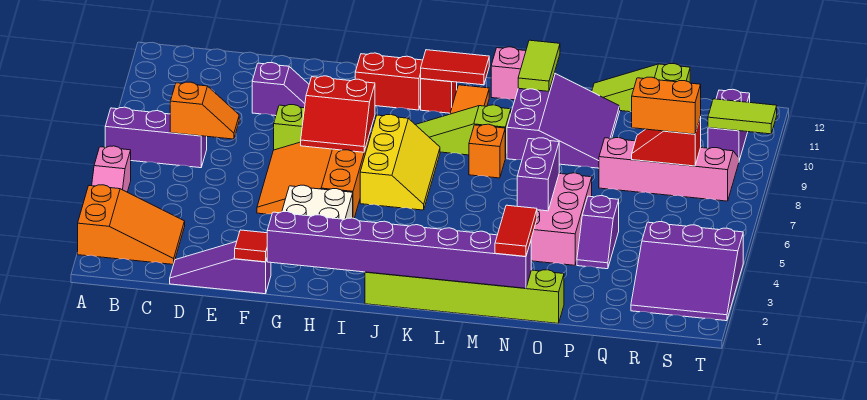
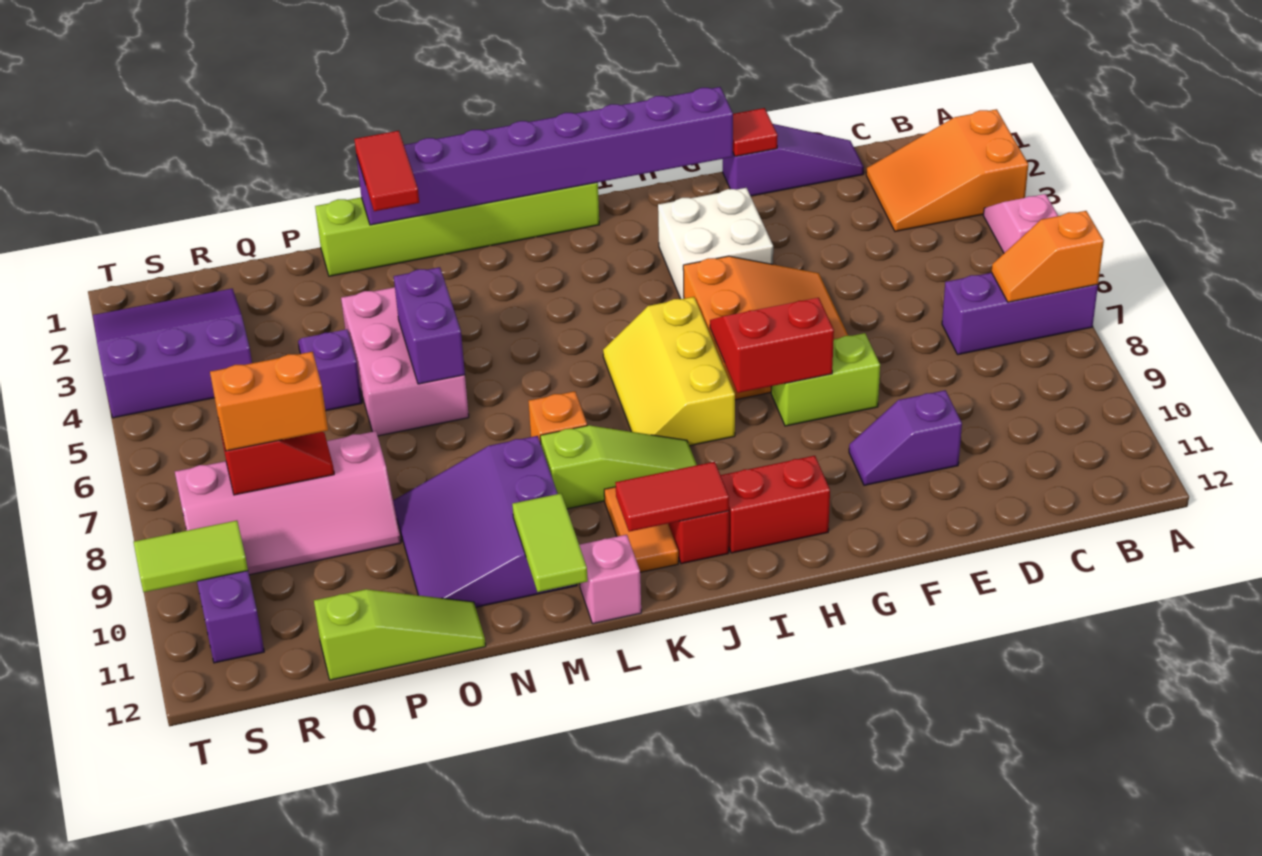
orange slope C7:D7 level 2 top C -> orange slope A7:B7 level 2 top A

